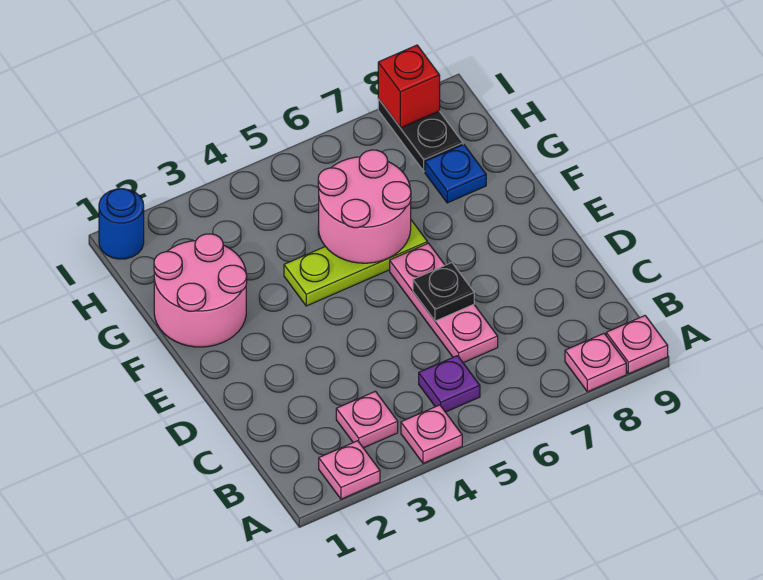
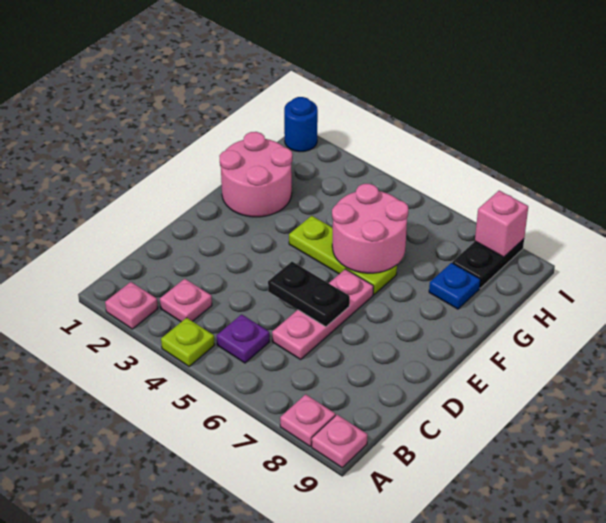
pink plate A4 level 1 -> lime plate A4 level 1
black plate D6 level 2 -> black plate D5:D6 level 2
red brick I8 level 2 -> pink brick I8 level 2

